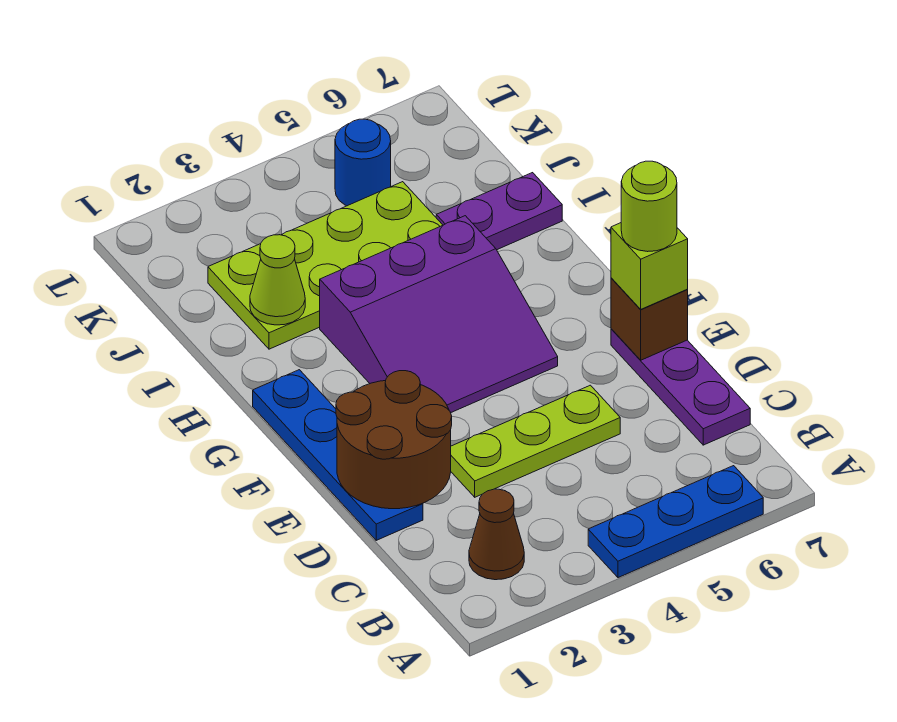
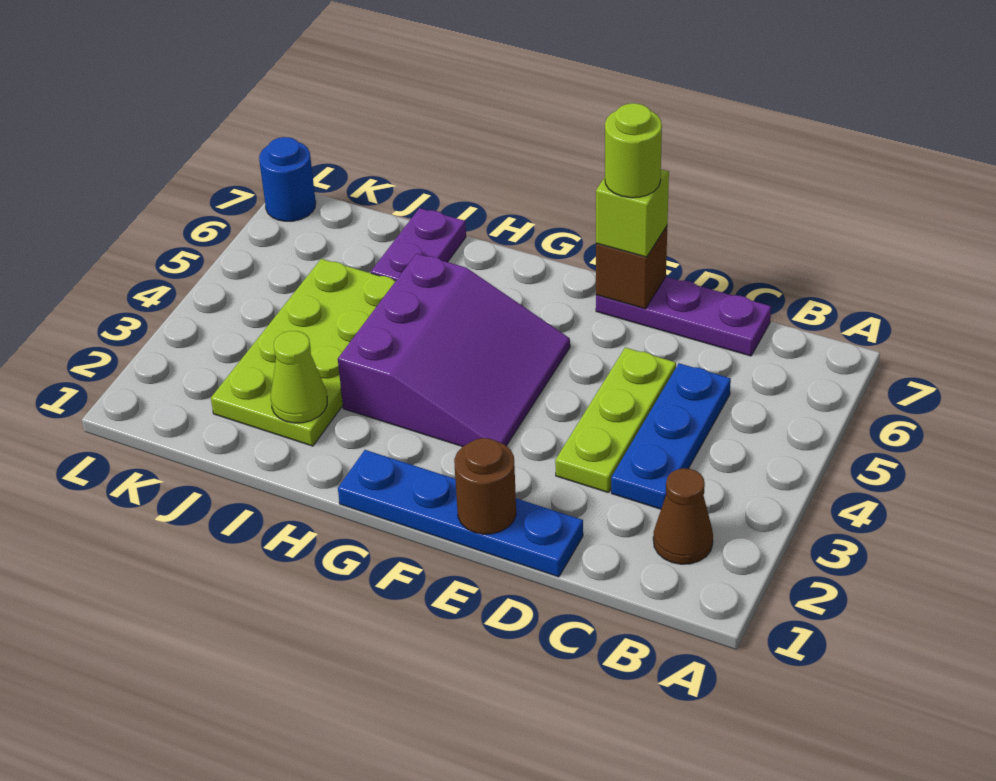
blue plate A4:A6 level 1 -> blue plate C3:C5 level 1
brown round brick D1:E2 level 2 -> brown round brick E1 level 2
blue round brick K5 level 1 -> blue round brick L7 level 1

